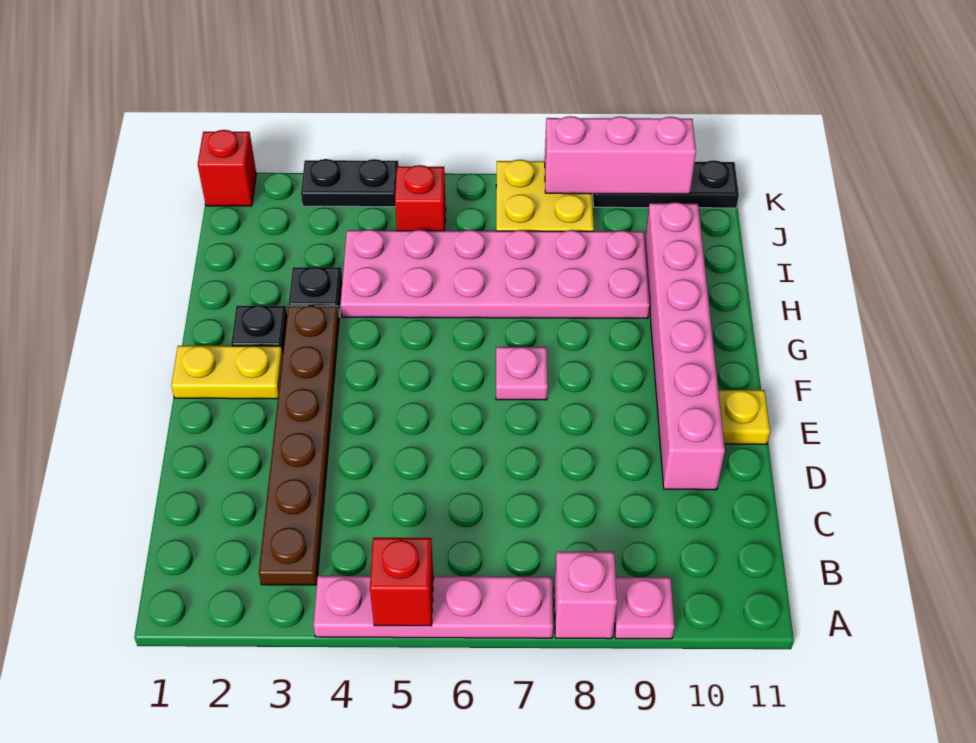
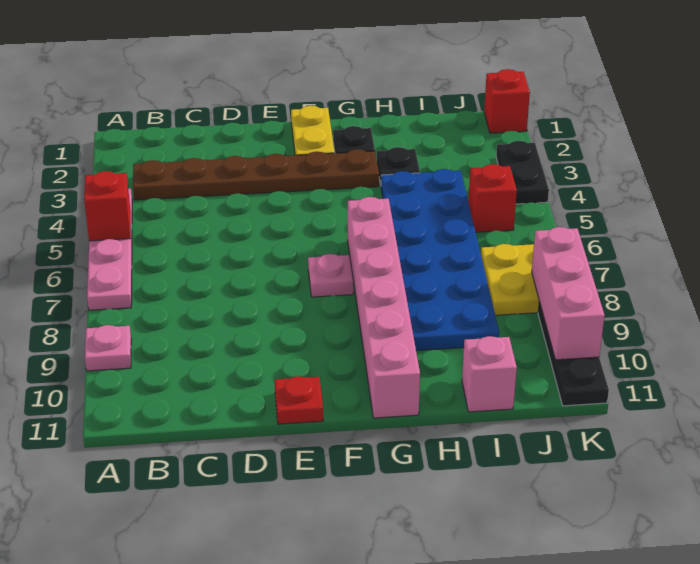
pink brick A8 level 1 -> pink brick I11 level 1
pink brick D10:I10 level 1 -> pink brick G6:G11 level 1
yellow plate E11 level 1 -> red plate E11 level 1
pink plate H4:I9 level 1 -> blue plate H4:I9 level 1

